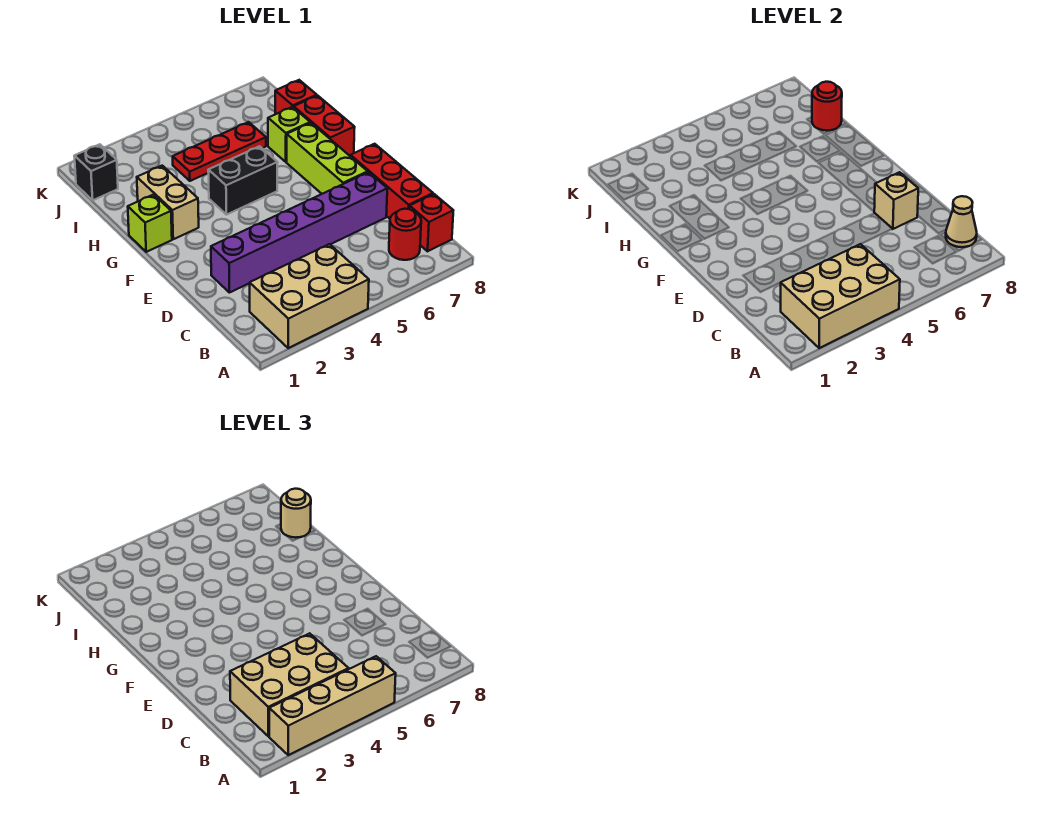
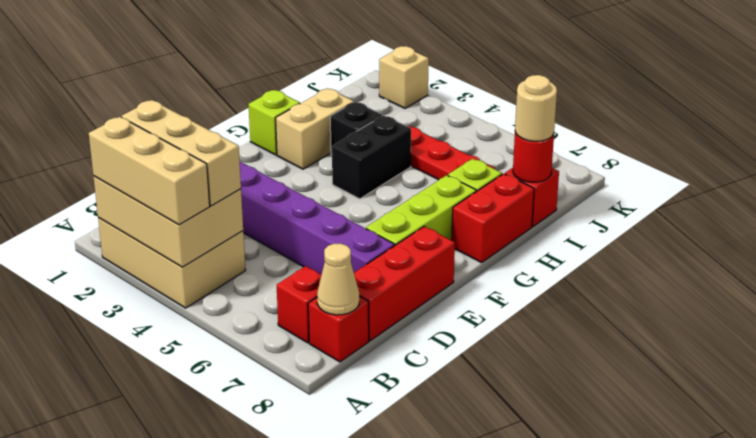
tan brick A2:A5 level 3 -> tan brick A2:A4 level 3
tan brick B2:C4 level 3 -> tan brick B2:B4 level 3
red round brick B7 level 1 -> red brick B7 level 1
tan brick D7 level 2 -> tan brick K2 level 1
black brick G4:G5 level 1 -> black brick G4:H4 level 1
black brick J1 level 1 -> black brick H3 level 1

